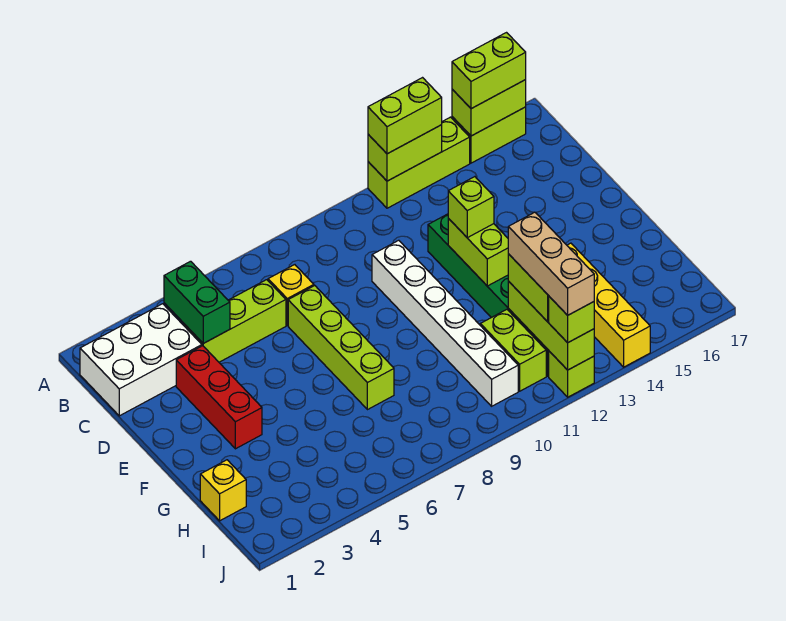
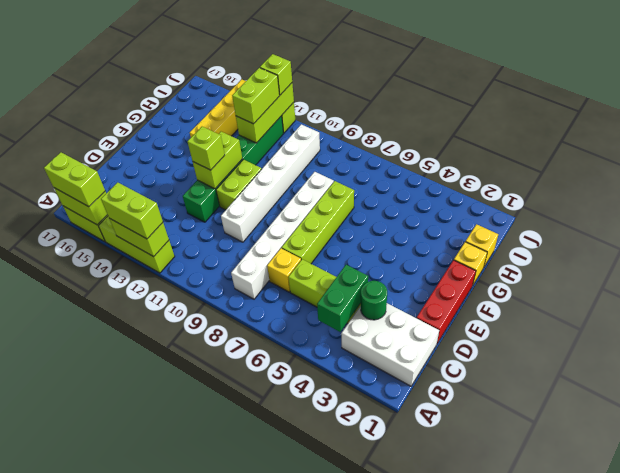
none -> white brick B8:G8 level 1
none -> green round brick C3 level 2
red brick D3:F3 level 1 -> red brick D1:F1 level 1
none -> yellow brick G1 level 1
lime brick H11:I11 level 1 -> lime brick E11:F11 level 1
tan brick H12:J12 level 4 -> none

